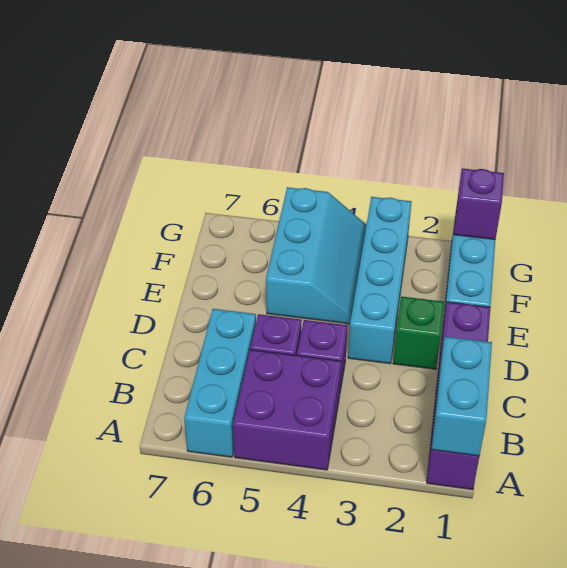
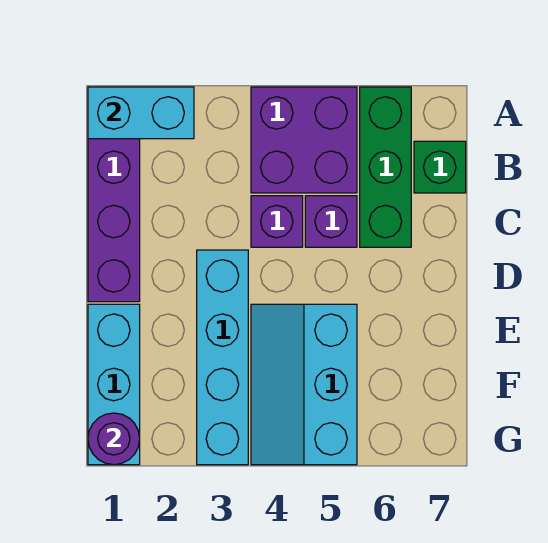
cyan brick A1:B1 level 2 -> cyan brick A1:A2 level 2
cyan brick A6:C6 level 1 -> green brick A6:C6 level 1
green brick D2 level 1 -> green brick B7 level 1
purple brick G1 level 2 -> purple round brick G1 level 2

